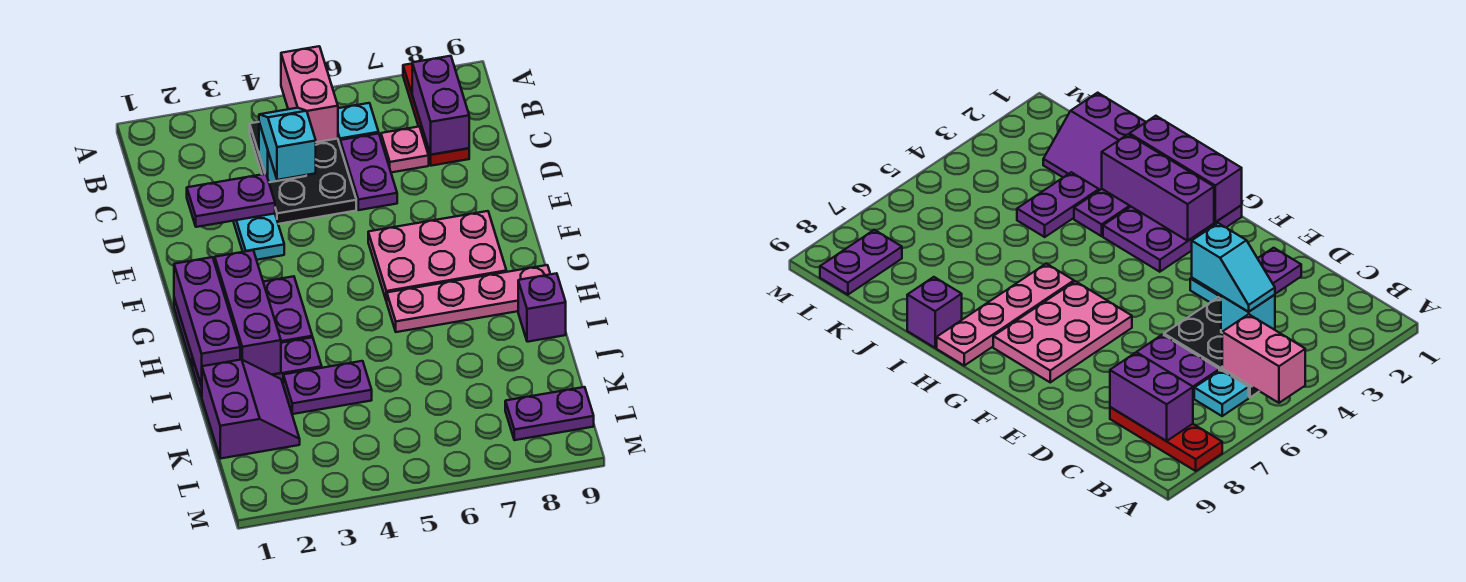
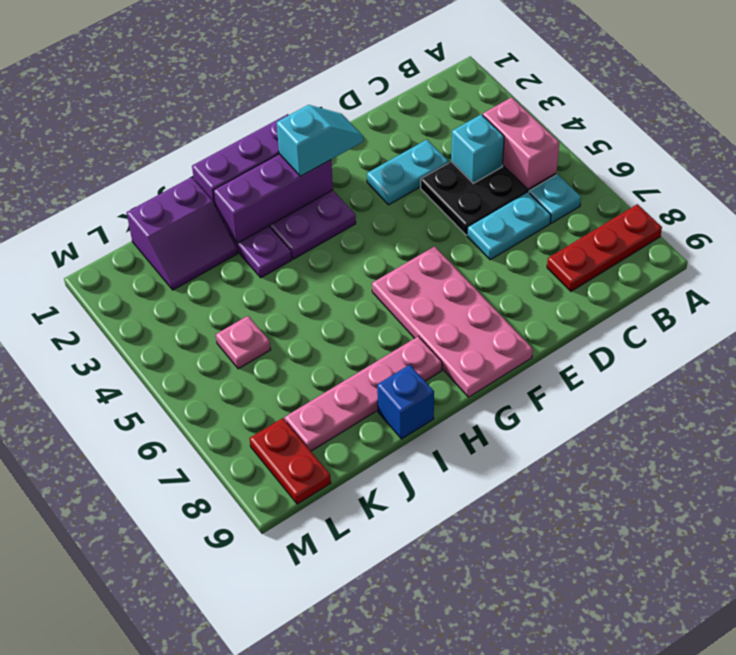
pink brick A5:B5 level 2 -> pink brick B4:B5 level 2
purple brick B8:C8 level 2 -> none
cyan slope C4:D4 level 3 top D -> cyan slope F2:G2 level 3 top G
purple plate C6:D6 level 1 -> cyan plate C6:D6 level 1
pink plate C7 level 1 -> pink plate K5 level 1
purple plate D2:D3 level 2 -> none
pink plate F6:G8 level 1 -> pink plate F6:G9 level 1
pink plate H6:H9 level 1 -> pink plate H8:K8 level 1
purple brick I9 level 1 -> blue brick I9 level 1
purple plate J3:J4 level 1 -> none
purple plate L8:L9 level 1 -> red plate L8:L9 level 1

